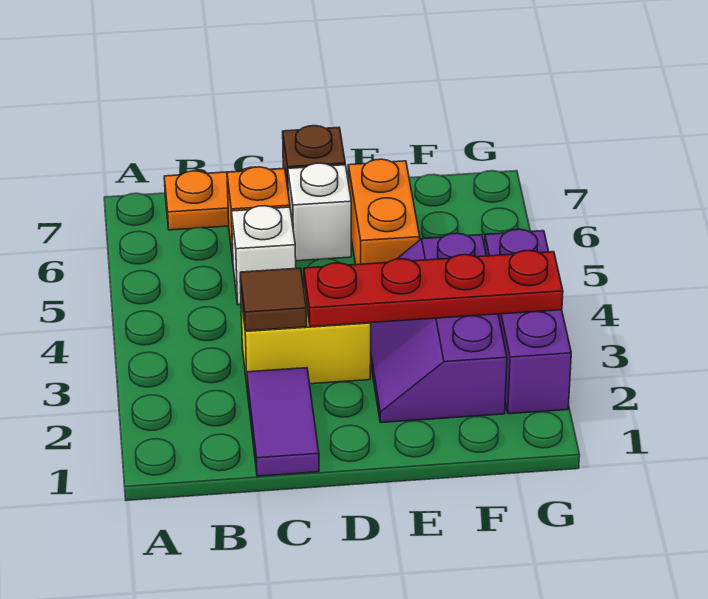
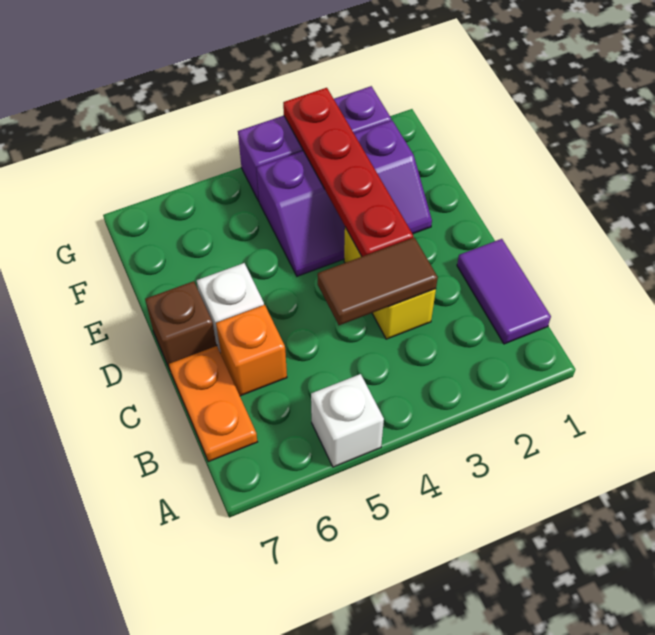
purple tile C1:C2 level 1 -> purple tile B1:C1 level 1
brown tile C3 level 2 -> brown tile C3:C4 level 2
white brick C5 level 1 -> white brick A5 level 1
orange brick E5:E6 level 1 -> none

